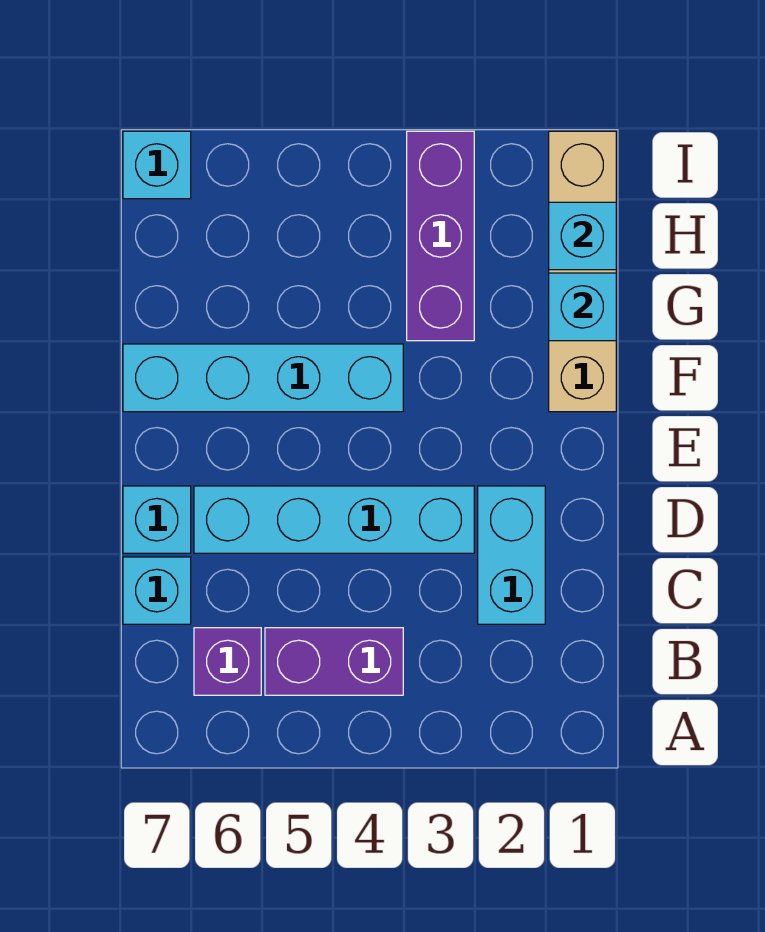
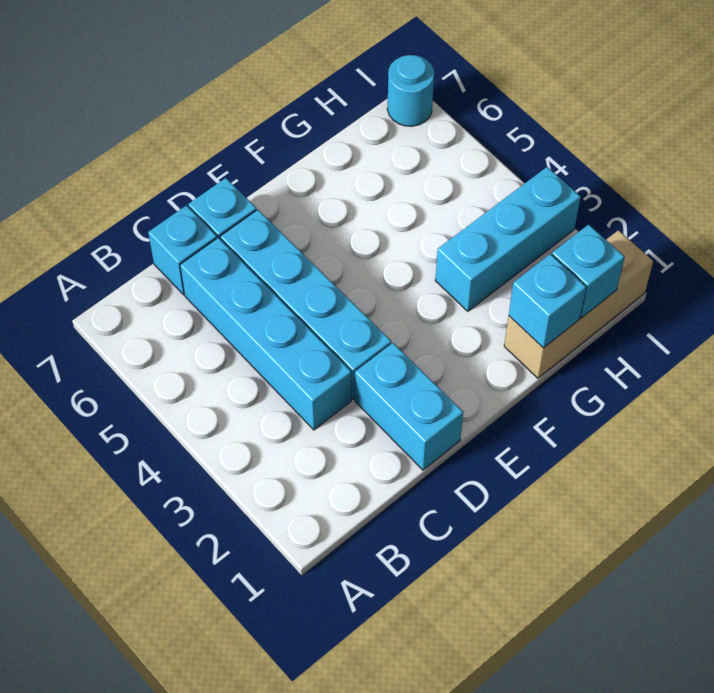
purple brick B4:B5 level 1 -> none
purple brick B6 level 1 -> none
cyan brick C2:D2 level 1 -> cyan brick D1:D2 level 1
tan brick F1:I1 level 1 -> tan brick G1:I1 level 1
cyan brick F4:F7 level 1 -> cyan brick C3:C6 level 1
purple brick G3:I3 level 1 -> cyan brick G3:I3 level 1
cyan brick I7 level 1 -> cyan round brick I7 level 1

